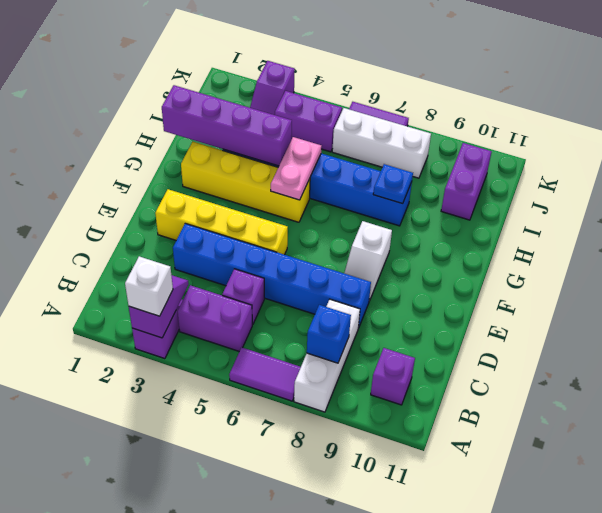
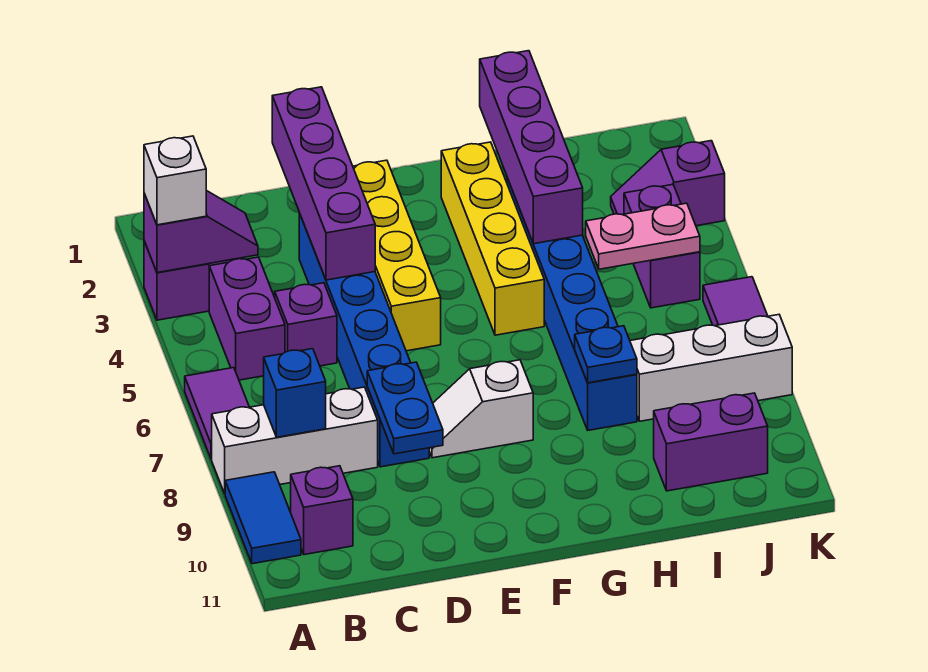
none -> blue tile A9:A10 level 1
none -> purple brick D1:D4 level 2
none -> blue plate D8:D9 level 2
pink plate G5:H5 level 2 -> pink plate I5:J5 level 2
white brick J6:J8 level 1 -> white brick I8:K8 level 1

